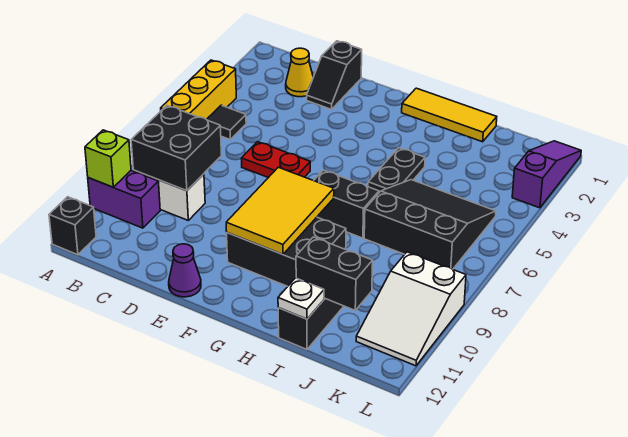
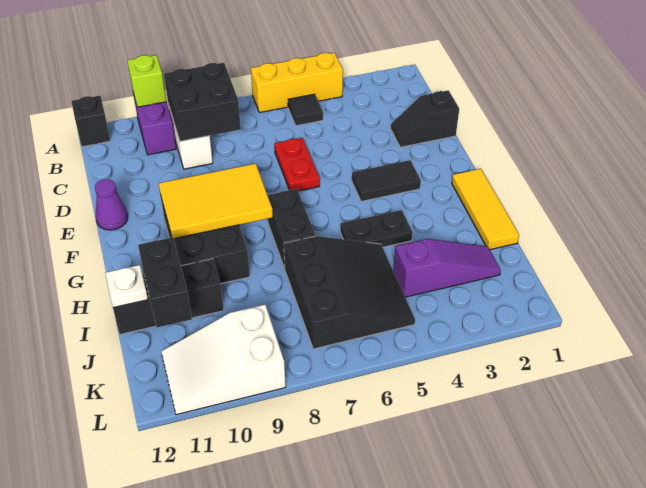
yellow cone C2 level 1 -> none
none -> black tile F3:F4 level 1
purple slope L1:L3 level 1 top 3 -> purple slope J2:J4 level 1 top 4

